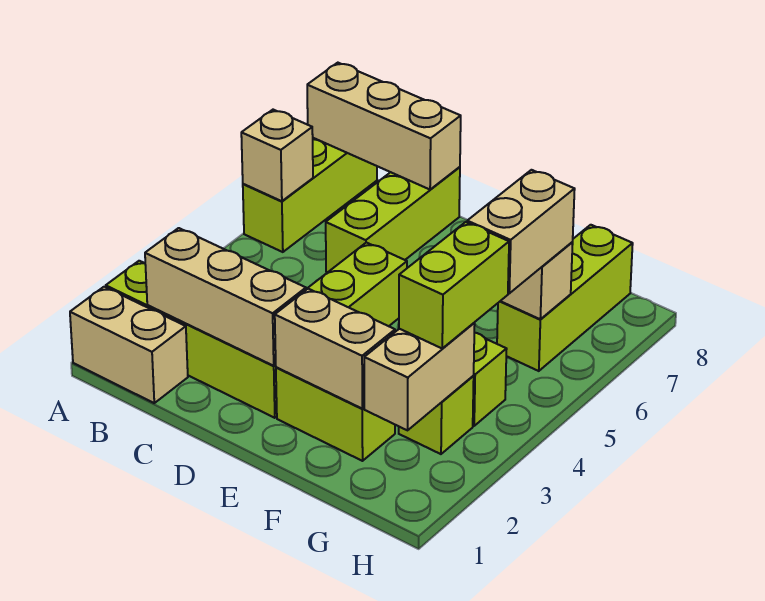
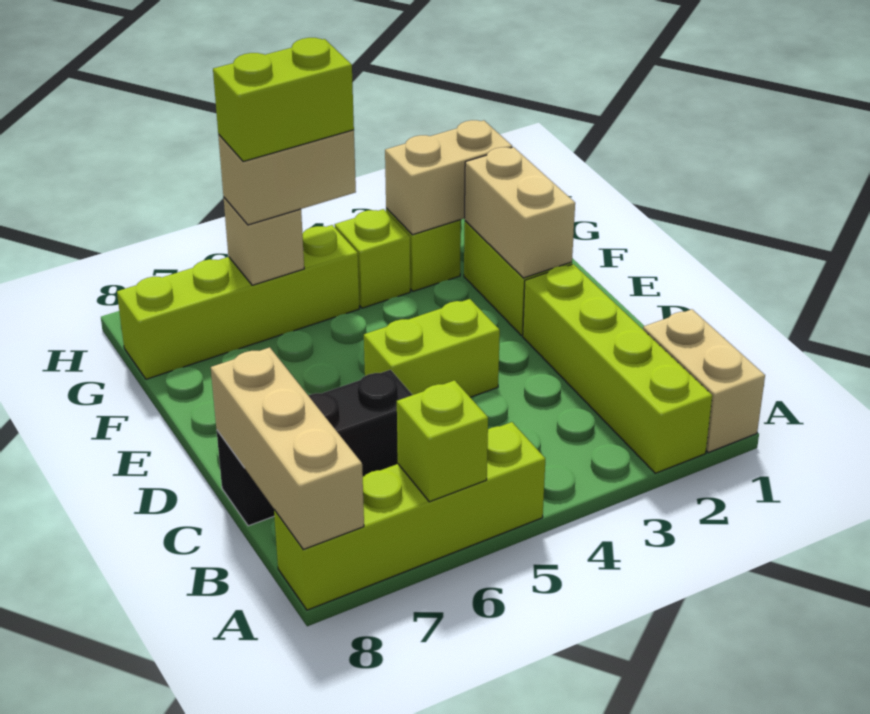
lime brick A6:A8 level 1 -> lime brick A5:A8 level 1
tan brick A6 level 2 -> lime brick A6 level 2
tan brick B2:D2 level 2 -> none
lime brick C6:C8 level 1 -> black brick C6:C8 level 1
lime brick G3:G4 level 3 -> lime brick G5:G6 level 4
lime brick G6:G8 level 1 -> lime brick G5:G8 level 1

